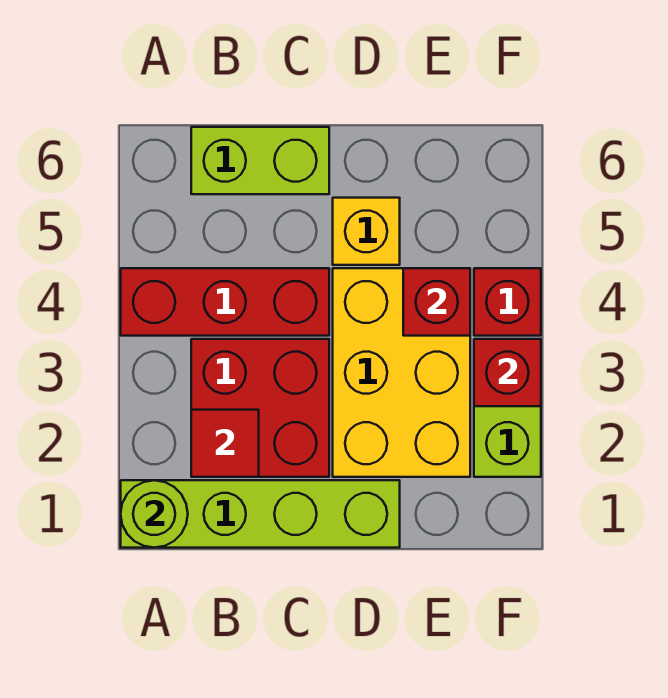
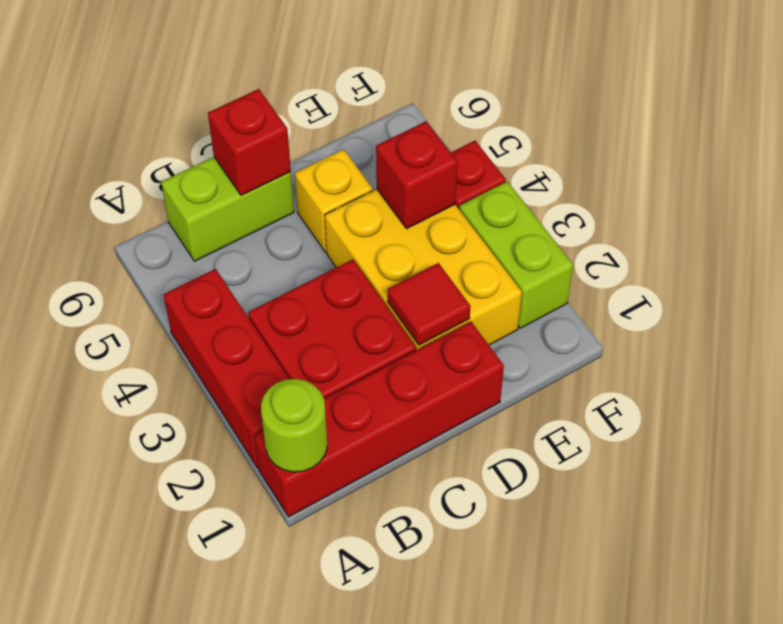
lime brick A1:D1 level 1 -> red brick A1:D1 level 1
red brick A4:C4 level 1 -> red brick A2:A4 level 1
red tile B2 level 2 -> red tile D2 level 2
red brick F3 level 2 -> red brick C6 level 2

